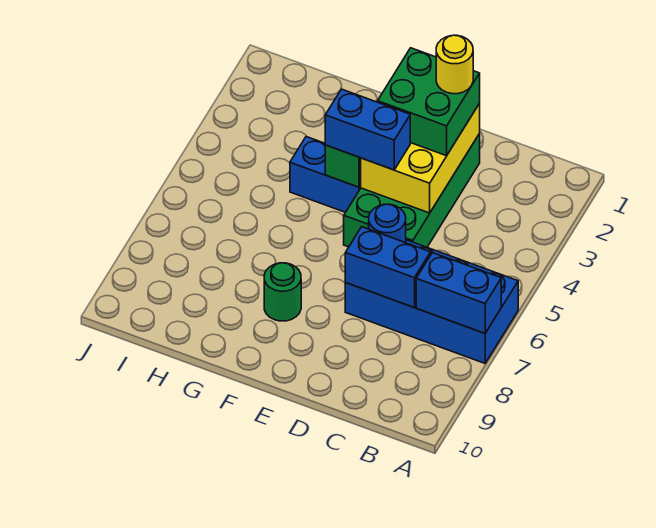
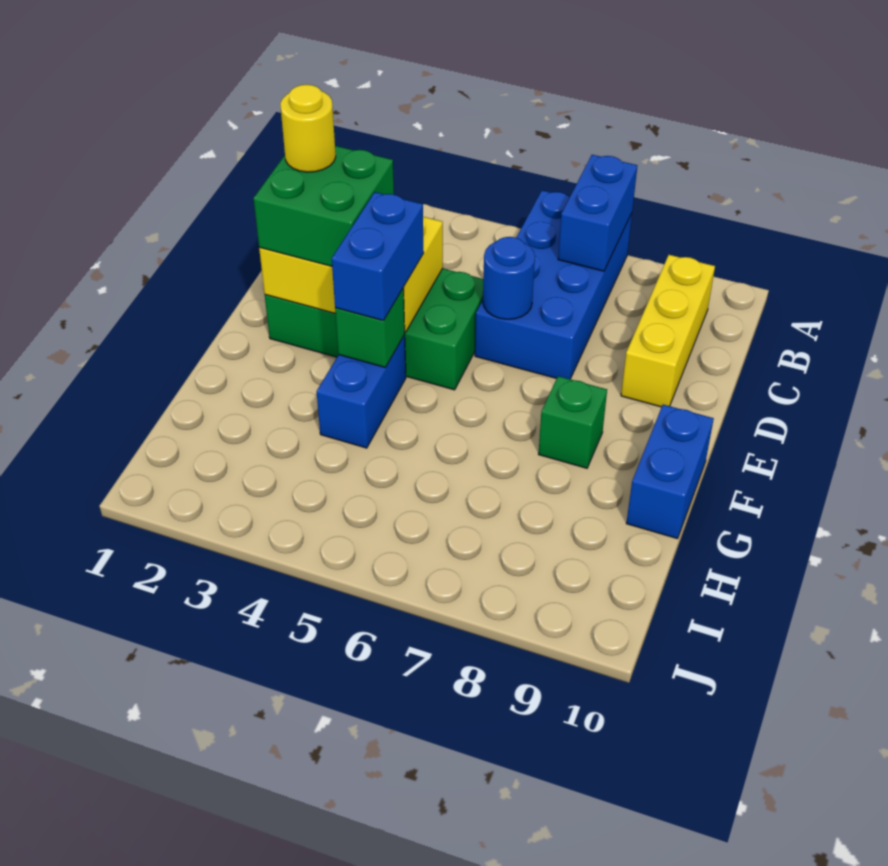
none -> yellow brick B9:D9 level 1
blue brick C7:D7 level 2 -> blue brick F10:G10 level 1
green round brick F8 level 1 -> green brick F8 level 1

